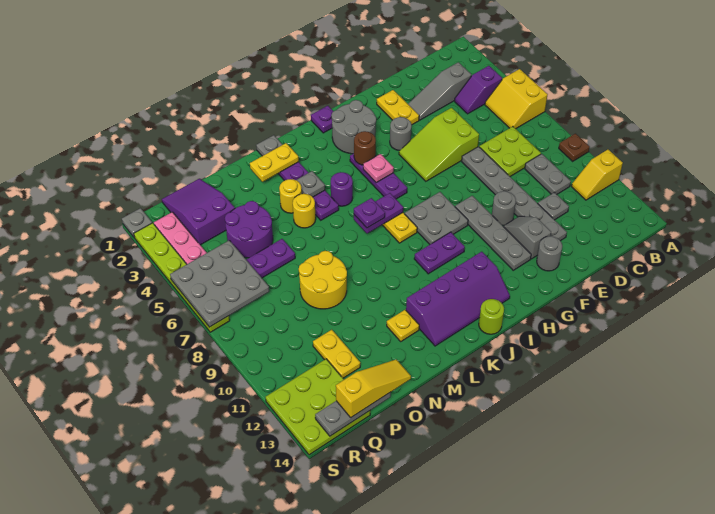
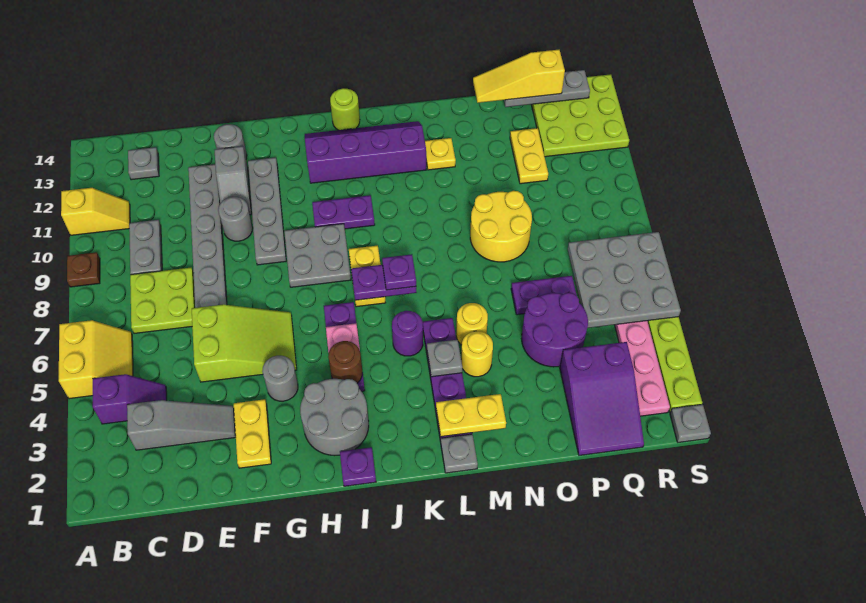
grey plate D11 level 1 -> grey plate C13 level 1

